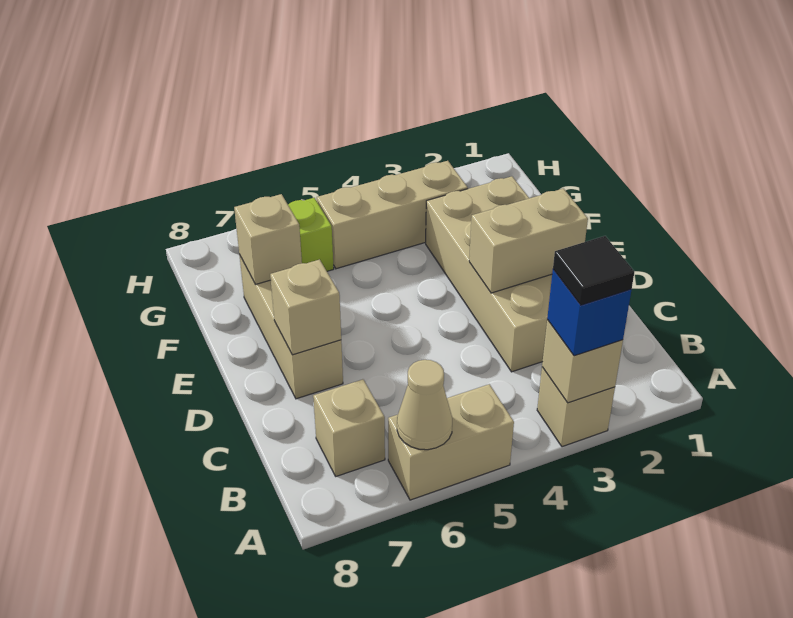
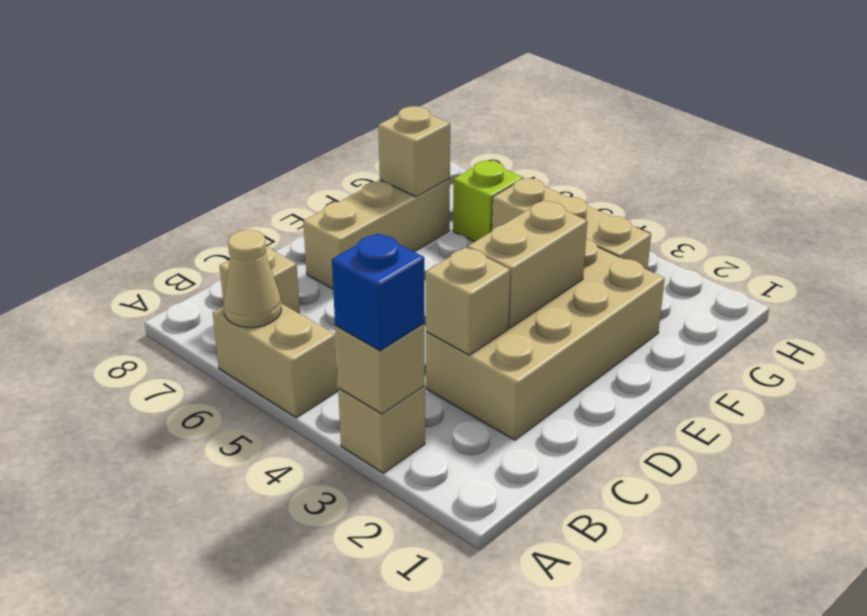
black tile A3 level 4 -> none
tan brick D2:D3 level 2 -> tan brick D3:E3 level 2
tan brick D7 level 2 -> tan brick C3 level 2

